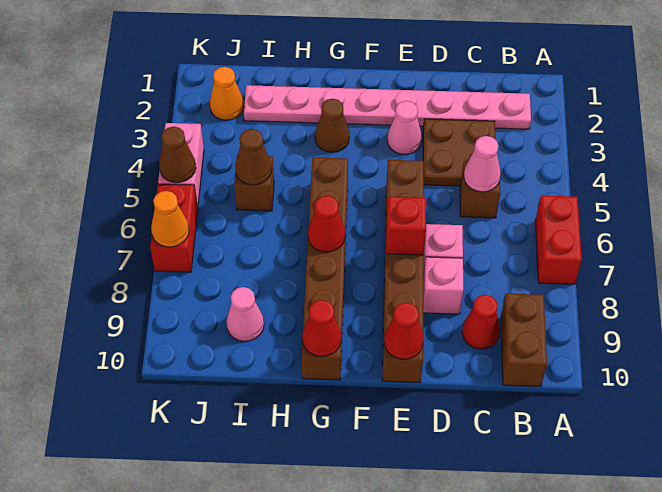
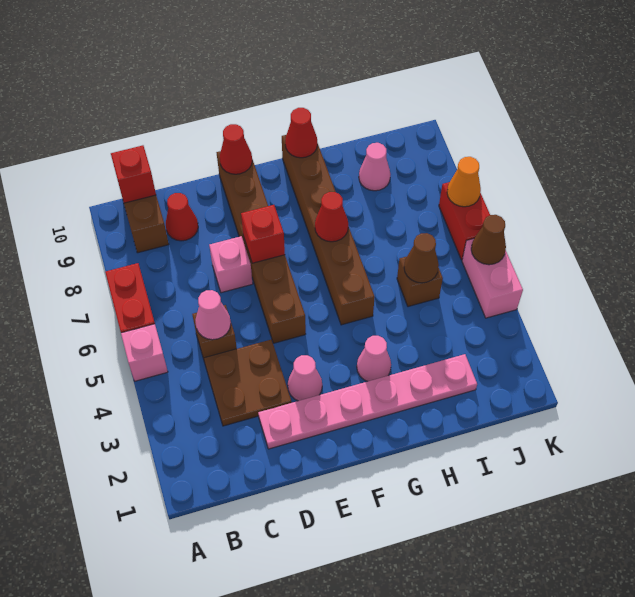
pink plate B2:I2 level 1 -> pink plate D2:I2 level 1
none -> red brick B10 level 2
pink brick D8 level 1 -> pink brick A5 level 1
brown cone G3 level 1 -> pink cone G3 level 1
orange cone J2 level 1 -> none

